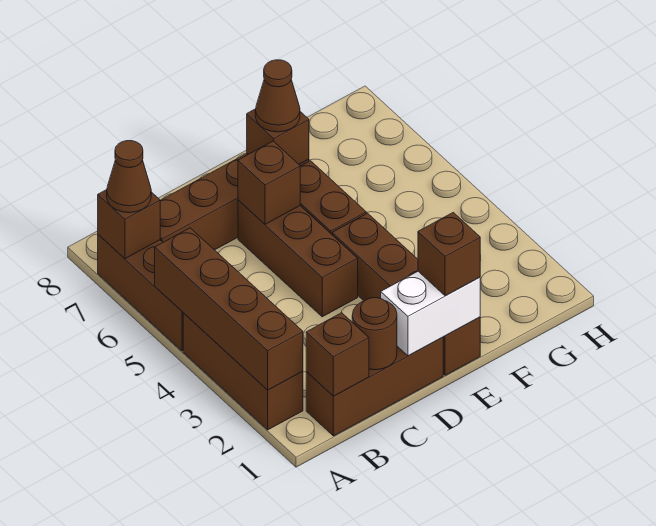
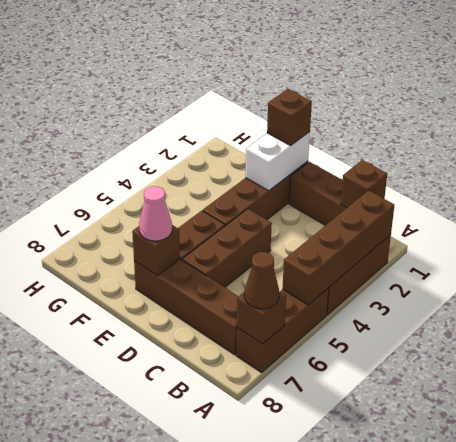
brown round brick C1 level 2 -> none
white brick D1:E1 level 2 -> white brick E1:E2 level 2
brown brick D6 level 2 -> none
brown cone E7 level 3 -> pink cone E7 level 3

